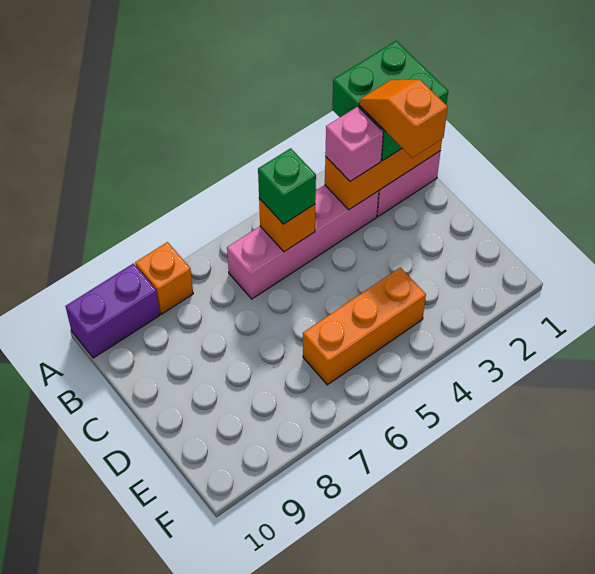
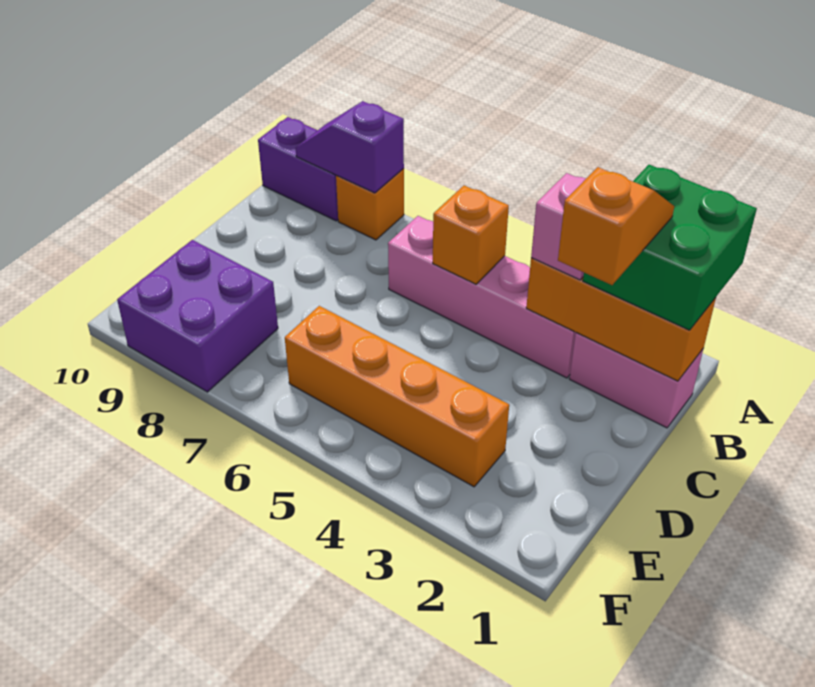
none -> purple slope A8:A9 level 2 top 8
green brick B5 level 3 -> none
orange brick E4:E6 level 1 -> orange brick E3:E6 level 1
none -> purple brick E8:F9 level 1

